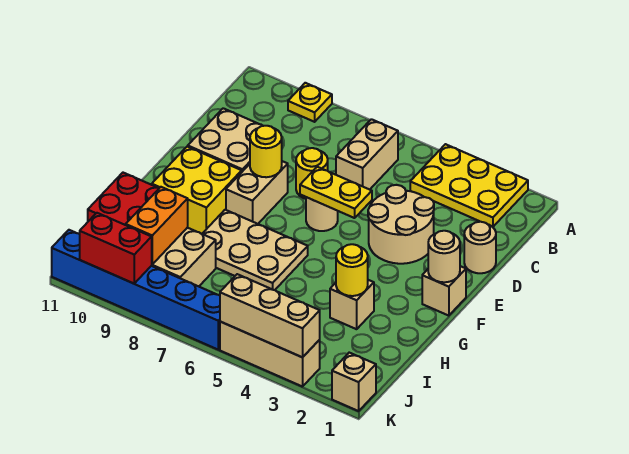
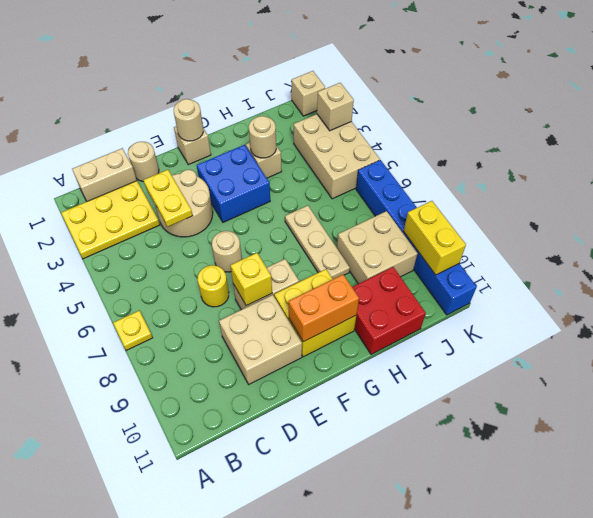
yellow plate A2:B4 level 1 -> yellow plate A2:C3 level 1
yellow plate A9 level 1 -> yellow plate A7 level 1
tan brick B6:C6 level 1 -> tan brick B1:C1 level 1
yellow plate E5:E6 level 2 -> yellow plate D3:D4 level 2
yellow round brick E8 level 2 -> yellow brick E8 level 2
none -> blue brick F3:G4 level 1
tan plate G6:H8 level 1 -> tan plate H6:H8 level 1
yellow round brick H3 level 2 -> tan round brick H3 level 2
orange brick I9:J9 level 2 -> orange brick F10:G10 level 2
tan brick K3:K5 level 1 -> tan brick J3:K5 level 1
tan brick K3:K5 level 2 -> tan brick K3 level 2
red brick K9:K10 level 2 -> yellow brick K9:K10 level 2

